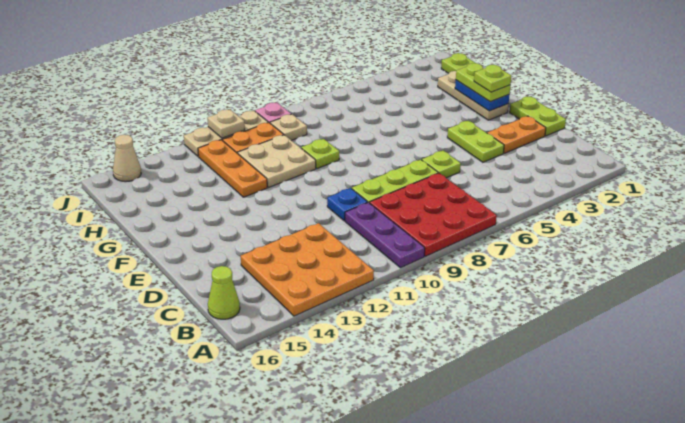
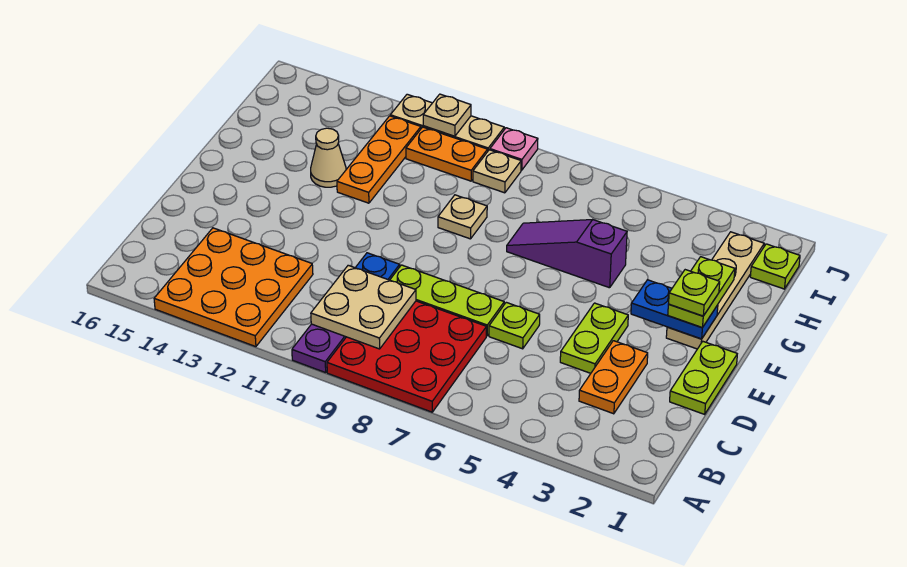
lime cone B16 level 1 -> none
orange plate D2:D3 level 1 -> orange plate C3:D3 level 1
tan plate F2:H2 level 1 -> tan plate F2:I2 level 1
blue plate F2:G2 level 2 -> blue plate F2:F3 level 2
none -> purple slope G5:G7 level 1 top 5
lime plate G9 level 1 -> tan plate G9 level 1
tan plate G10:H11 level 1 -> tan plate B9:C10 level 2
tan cone J15 level 1 -> tan cone G13 level 1

